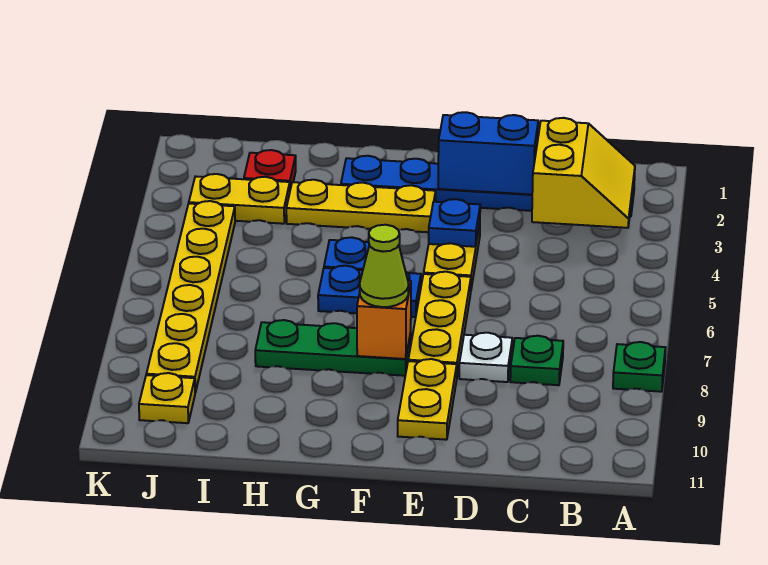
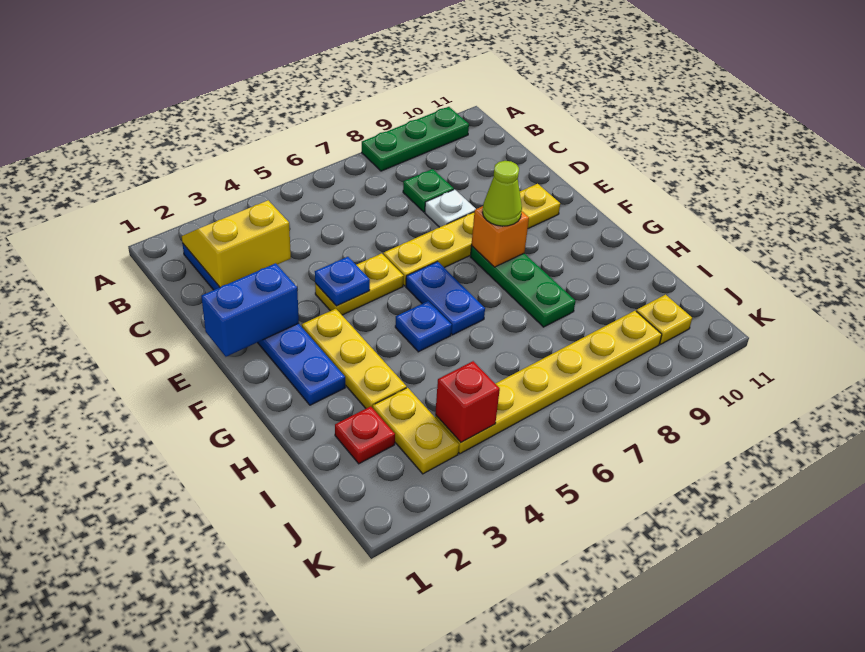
green plate A8 level 1 -> green plate A8:A10 level 1
blue brick D2:E2 level 2 -> blue brick E1:E2 level 2
none -> red brick J4 level 2

